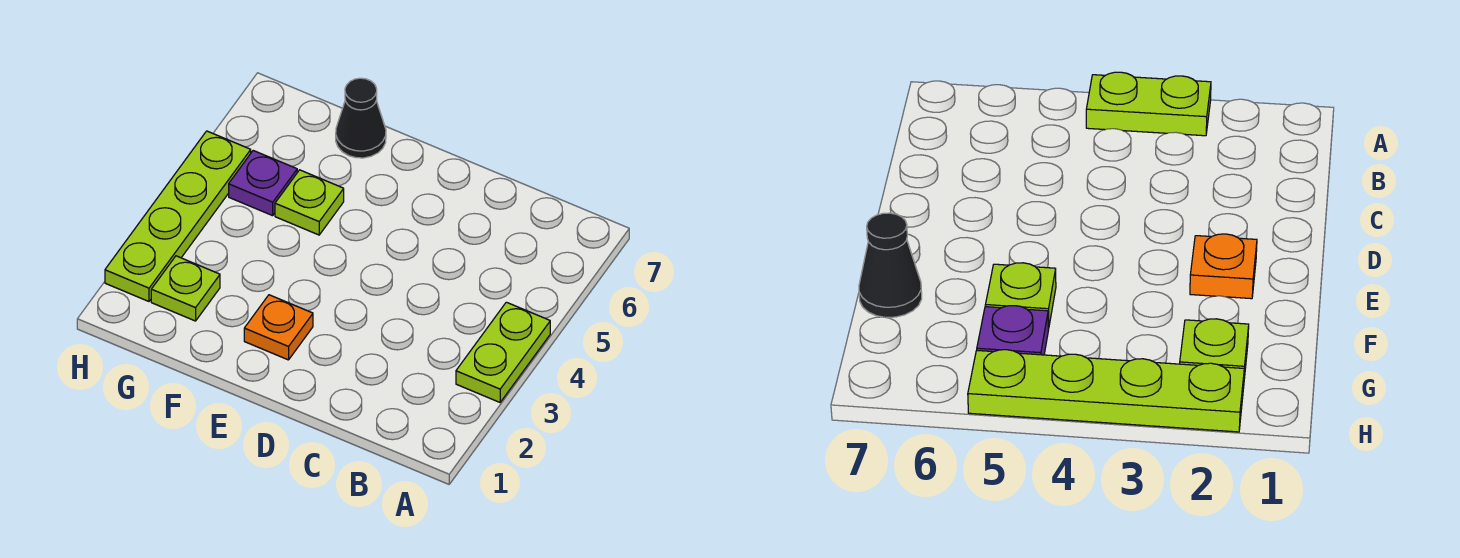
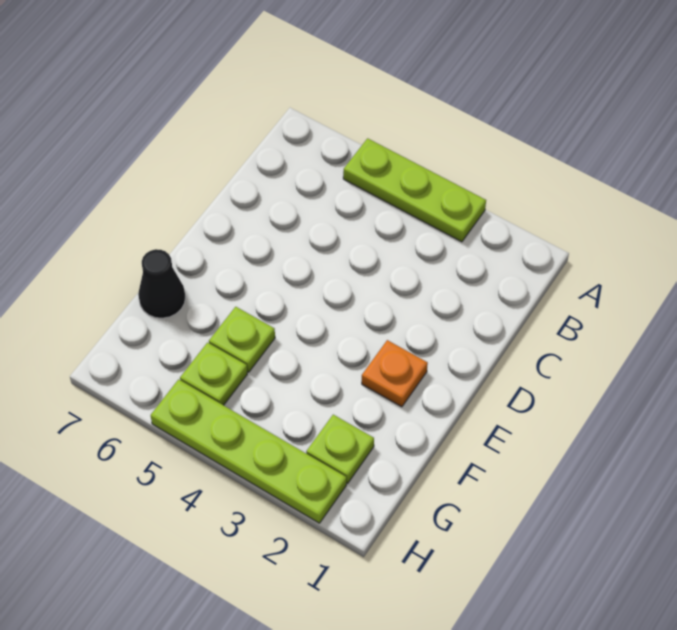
lime plate A3:A4 level 1 -> lime plate A3:A5 level 1
purple plate G5 level 1 -> lime plate G5 level 1

